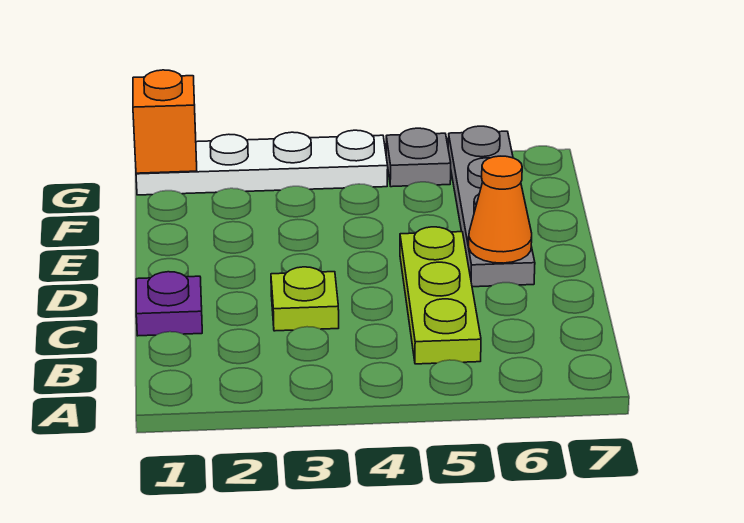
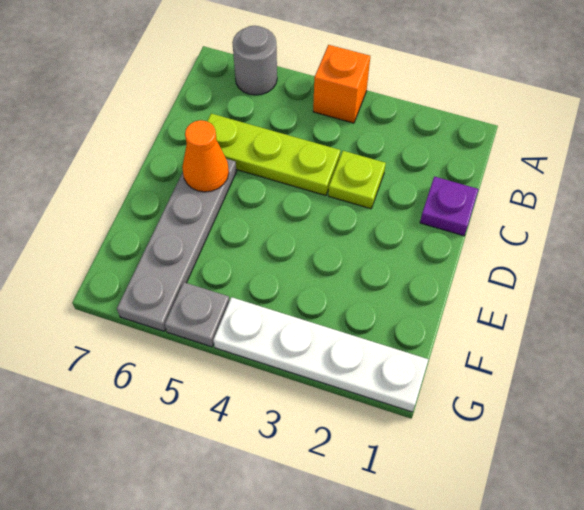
none -> grey round brick A6 level 1
lime plate B5:D5 level 1 -> lime plate C4:C6 level 1
orange brick G1 level 2 -> orange brick A4 level 1

